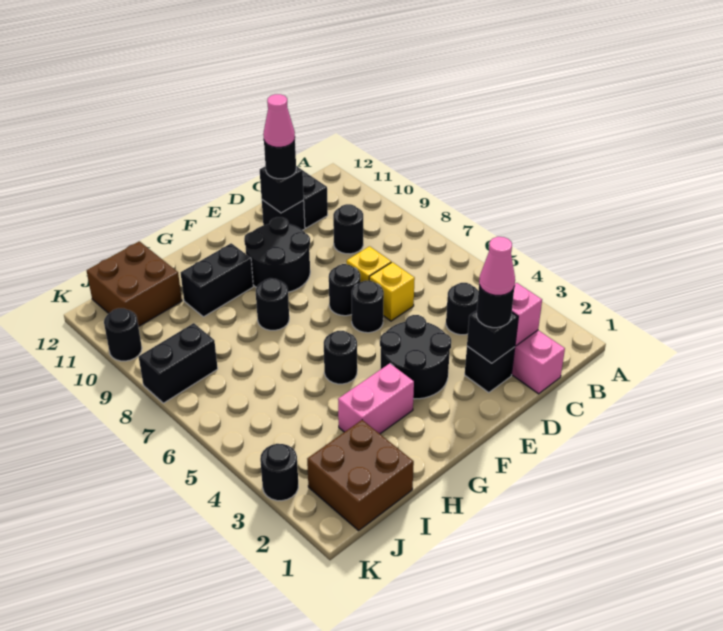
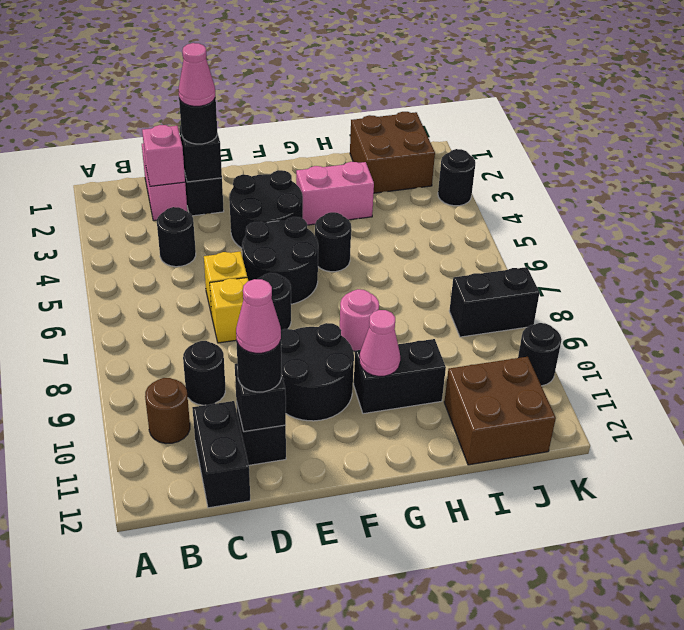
none -> brown round brick B10 level 1
black round brick E6 level 1 -> black round brick E5:F6 level 1
black round brick G8 level 1 -> pink round brick G8 level 1
none -> pink cone G10 level 2

